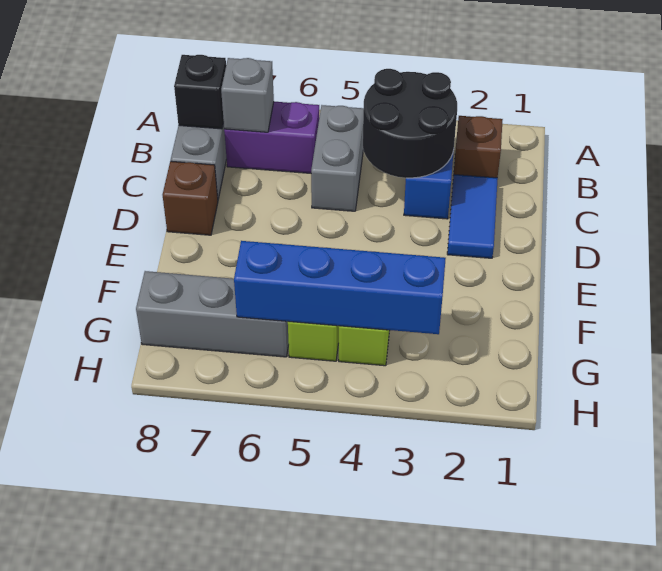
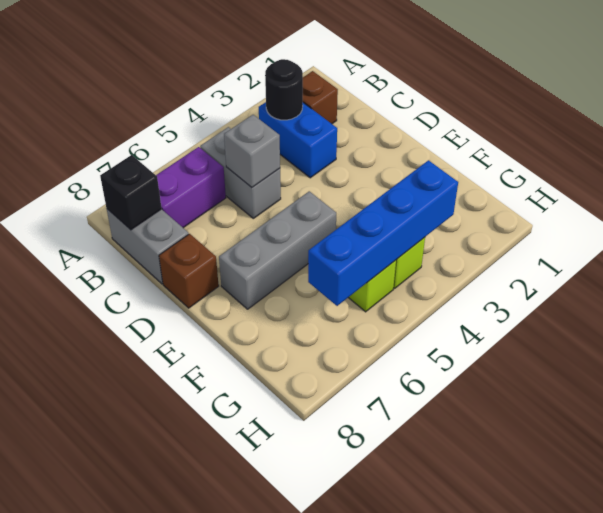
black round brick B3:C4 level 2 -> black round brick B3 level 2
grey brick B7 level 2 -> grey brick C5 level 2
blue tile C2:D2 level 1 -> none
grey brick G6:G8 level 1 -> grey brick E5:E7 level 1

